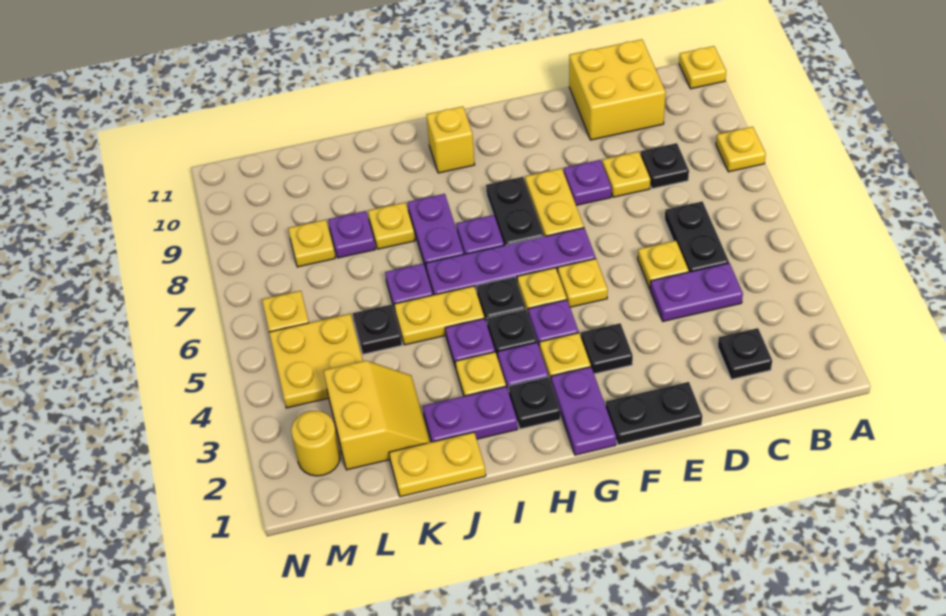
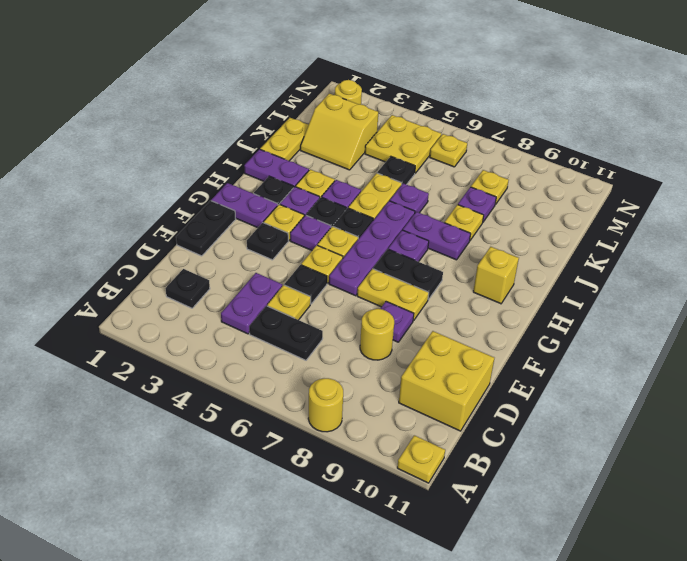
yellow plate A8 level 1 -> yellow round brick A8 level 1
black plate C8 level 1 -> black plate E5 level 1
yellow plate D8 level 1 -> yellow round brick D8 level 1
purple plate I2:J2 level 1 -> purple plate I1:I2 level 1

